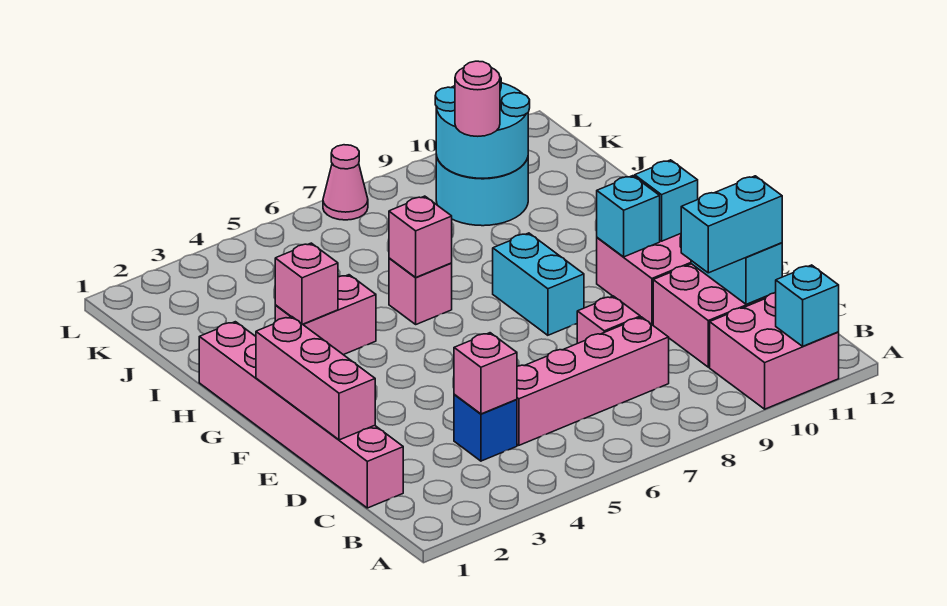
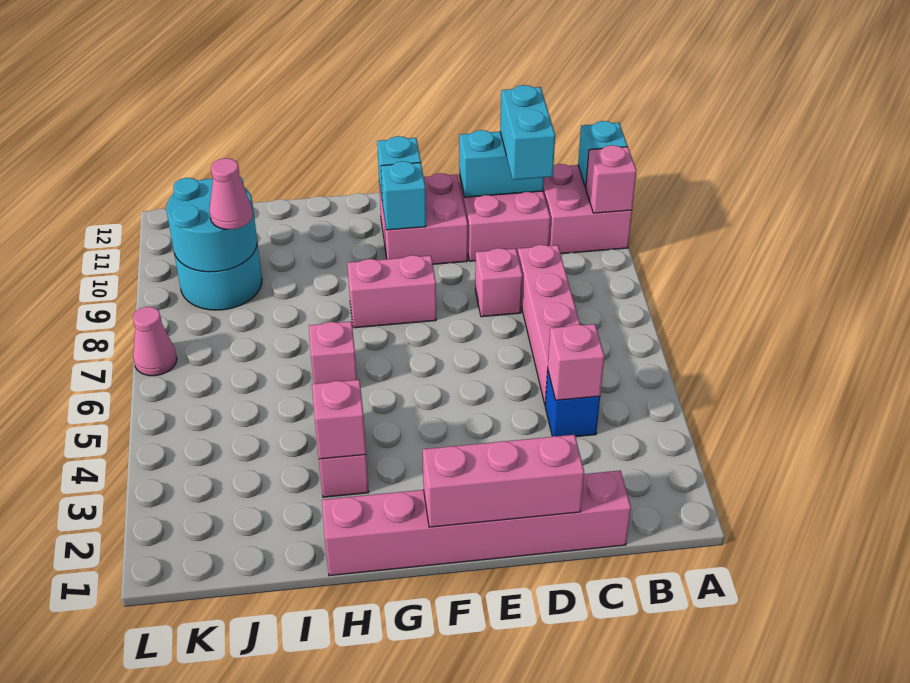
cyan brick F8:G8 level 1 -> pink brick F8:G8 level 1
pink brick H6 level 2 -> pink brick A10 level 2
pink round brick J9 level 3 -> pink cone J9 level 3

